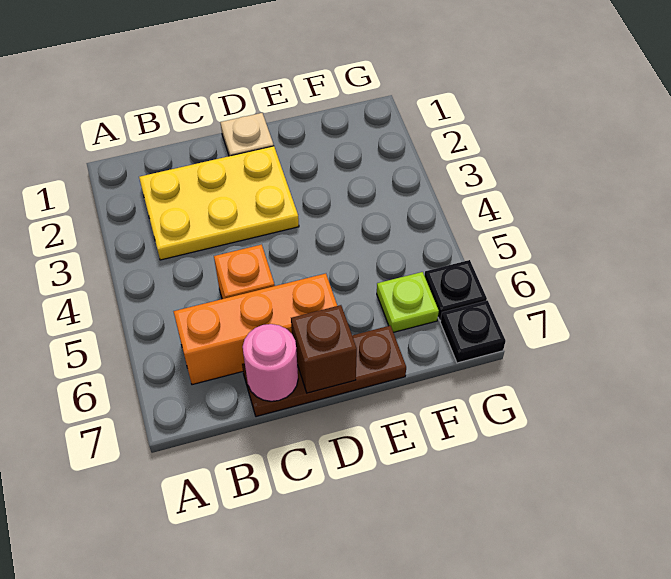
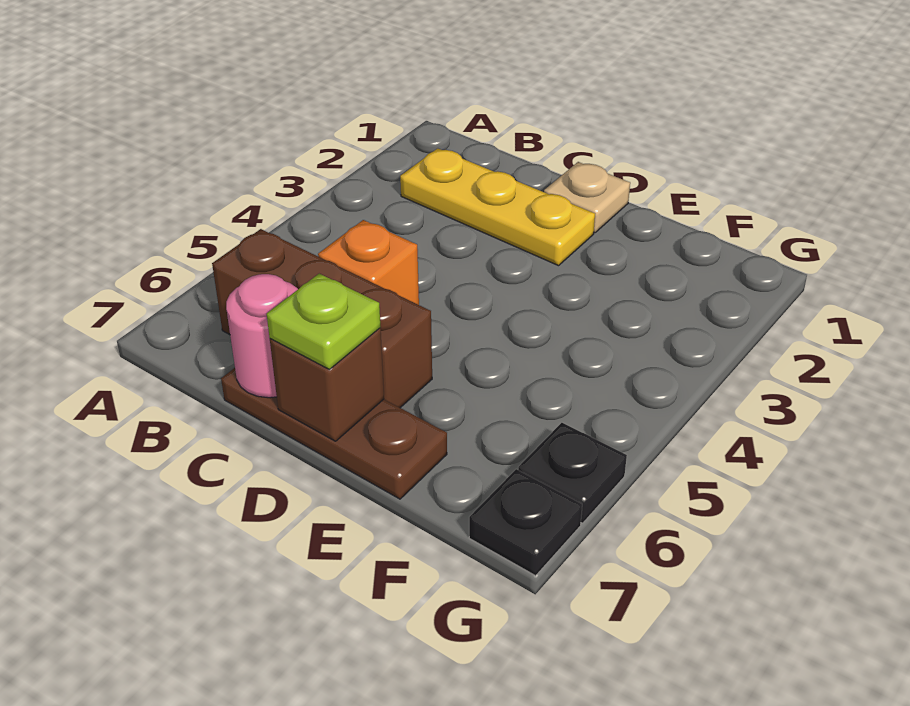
yellow plate B2:D3 level 1 -> yellow plate B2:D2 level 1
orange brick B6:D6 level 1 -> brown brick B6:D6 level 1
lime plate F6 level 1 -> lime plate D7 level 3

